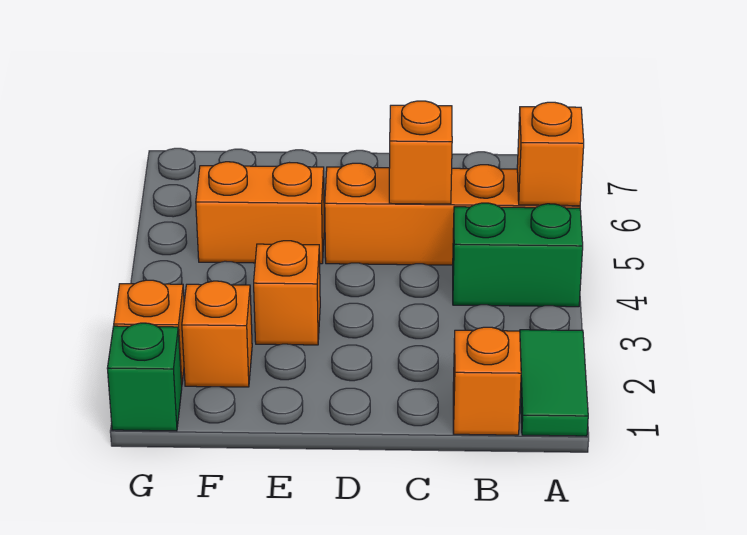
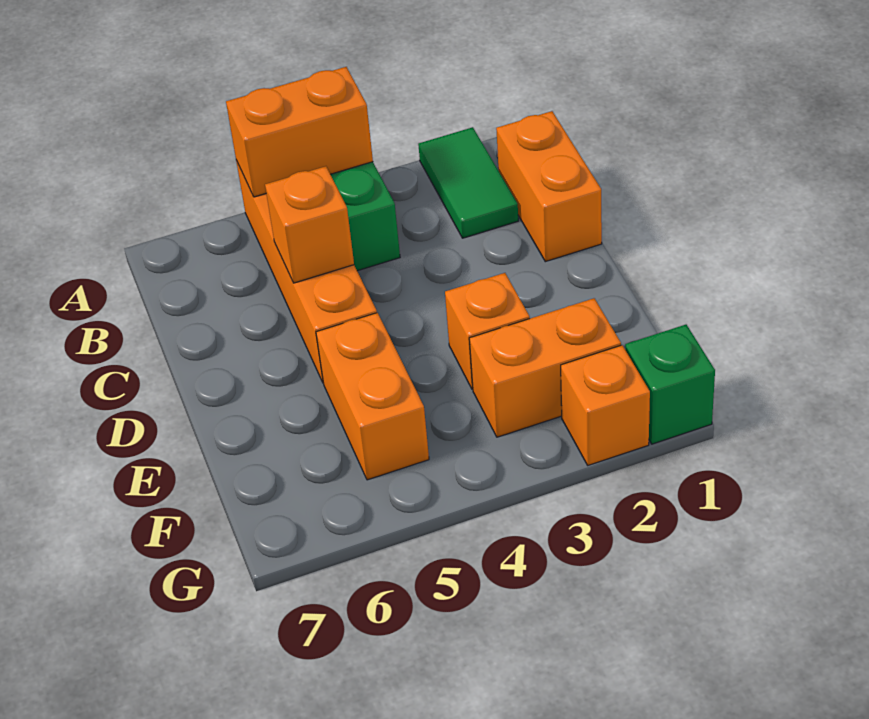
green tile A1:A2 level 1 -> green tile A2:B2 level 1
orange brick A5 level 2 -> orange brick A4:A5 level 2
orange brick B1 level 1 -> orange brick B1:C1 level 1
orange brick F2 level 1 -> orange brick F2:F3 level 1

